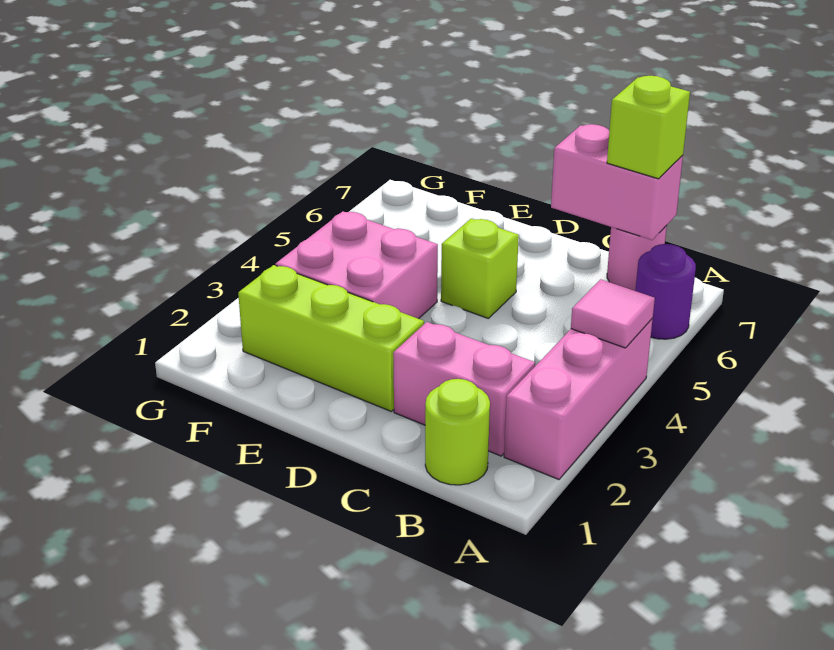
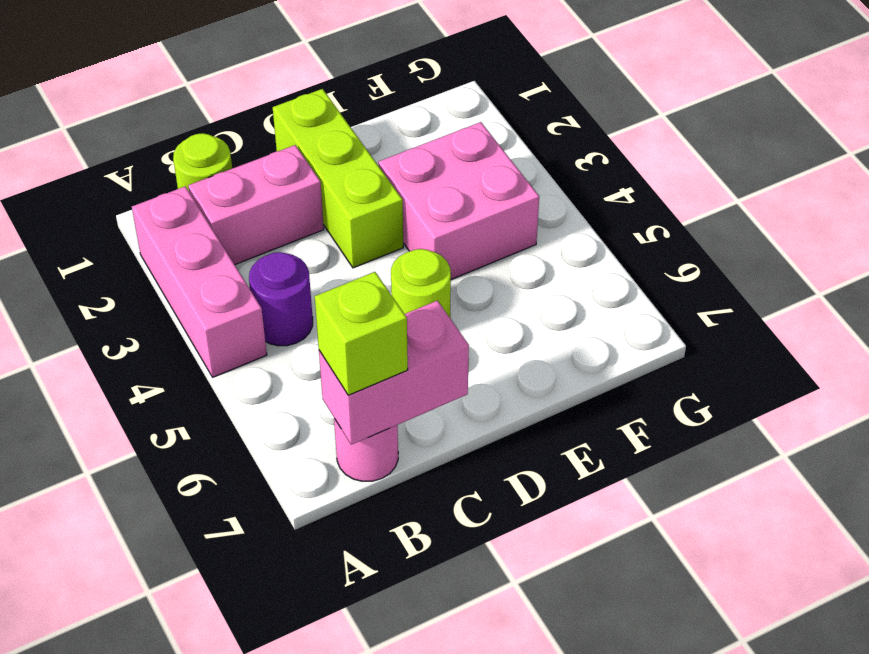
pink tile A4 level 2 -> none
purple round brick A6 level 1 -> purple round brick B4 level 1
lime brick D2:F2 level 1 -> lime brick D1:D3 level 1
lime brick D5 level 1 -> lime round brick D5 level 1

